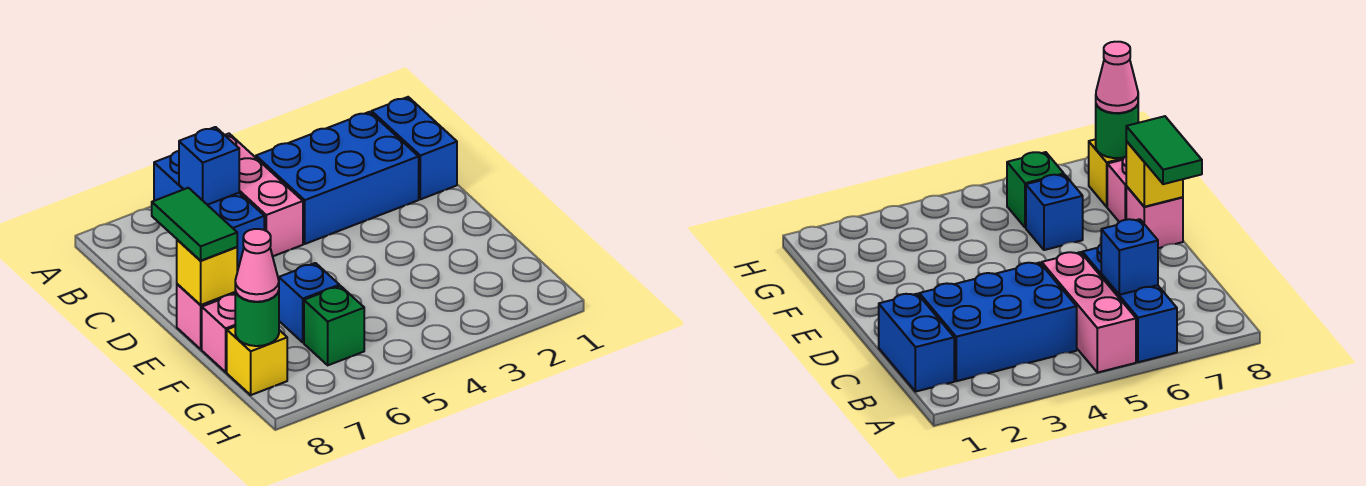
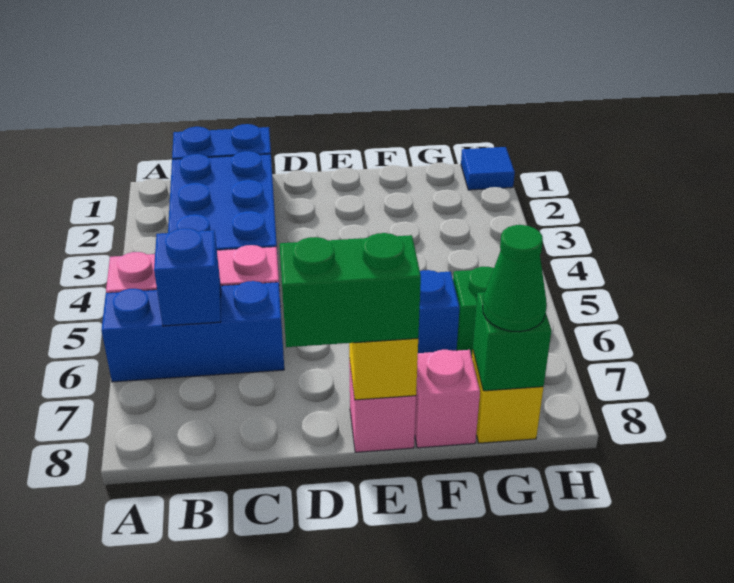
green tile D8:E8 level 3 -> green brick D8:E8 level 3
green round brick G8 level 2 -> green brick G8 level 2
pink cone G8 level 3 -> green cone G8 level 3
none -> blue tile H1 level 1

